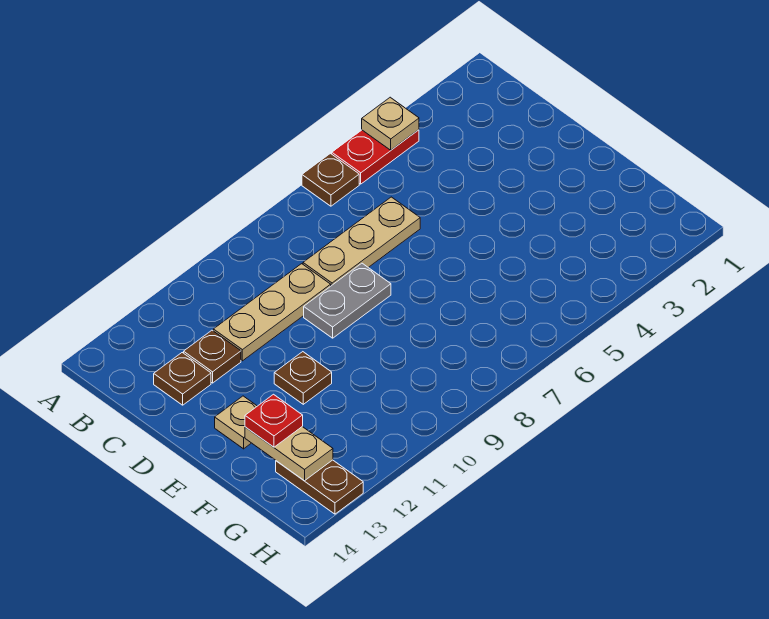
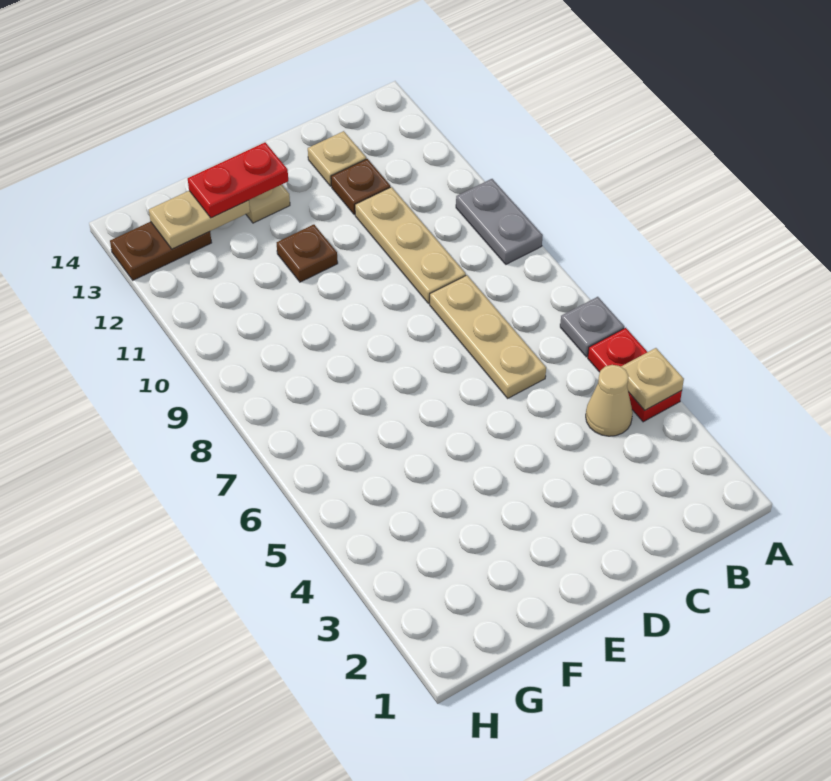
brown plate A6 level 1 -> grey plate A6 level 1
none -> tan cone B4 level 1
brown plate C13 level 1 -> tan plate C13 level 1
grey plate D8:D9 level 1 -> grey plate A9:A10 level 1
red plate F13 level 3 -> red plate E13:F13 level 3

